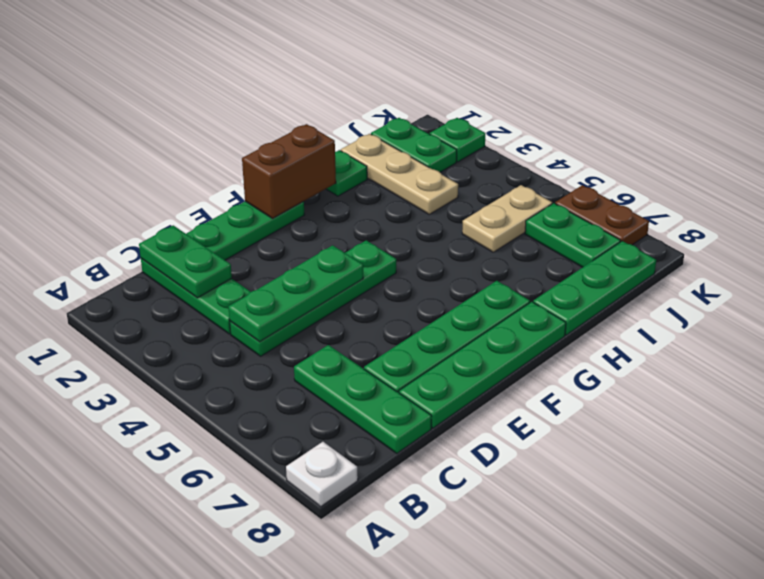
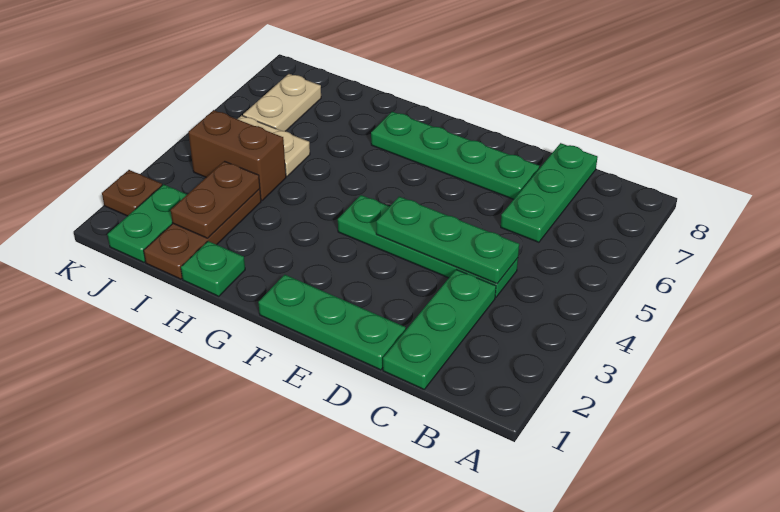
white plate A8 level 1 -> none
green plate C1:C2 level 2 -> none
green plate D8:G8 level 1 -> none
brown brick F1:G1 level 2 -> brown brick I4:J4 level 1
green plate H8:J8 level 1 -> none
tan plate I1:I3 level 1 -> brown plate I1:I3 level 1
green plate J6:J7 level 1 -> tan plate J6:J7 level 1
green plate K2 level 1 -> brown plate K2 level 1
brown plate K6:K7 level 1 -> brown plate I2:I3 level 2

